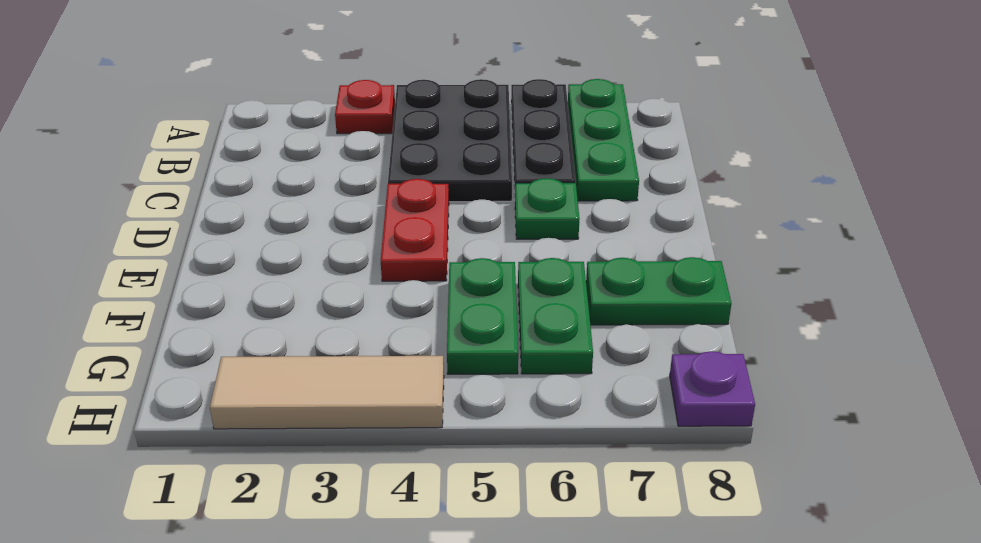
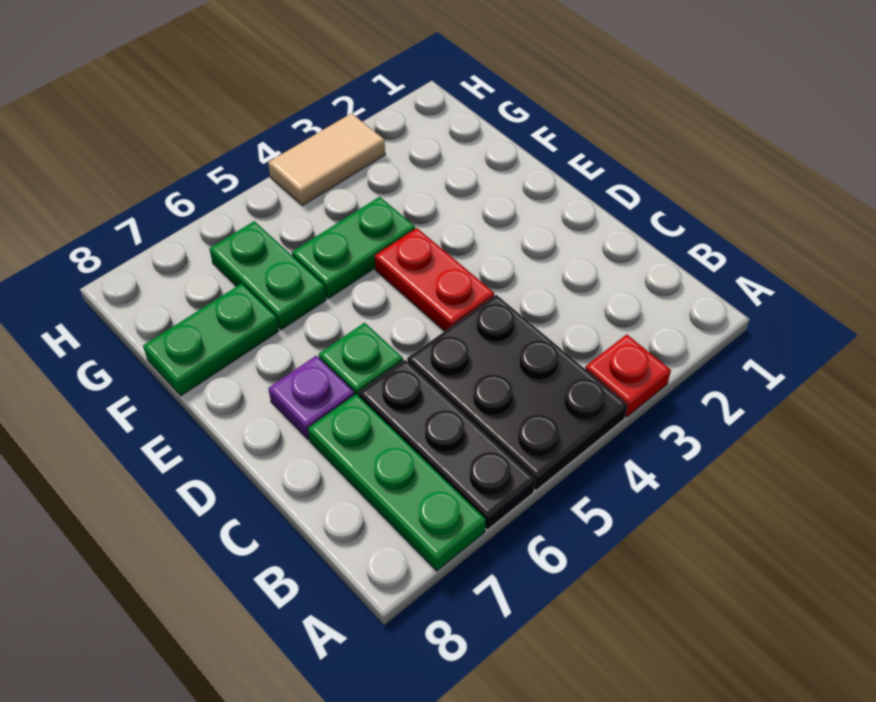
green plate F5:G5 level 1 -> green plate F4:F5 level 1
tan tile H2:H4 level 1 -> tan tile H3:H4 level 1
purple plate H8 level 1 -> purple plate D7 level 1

